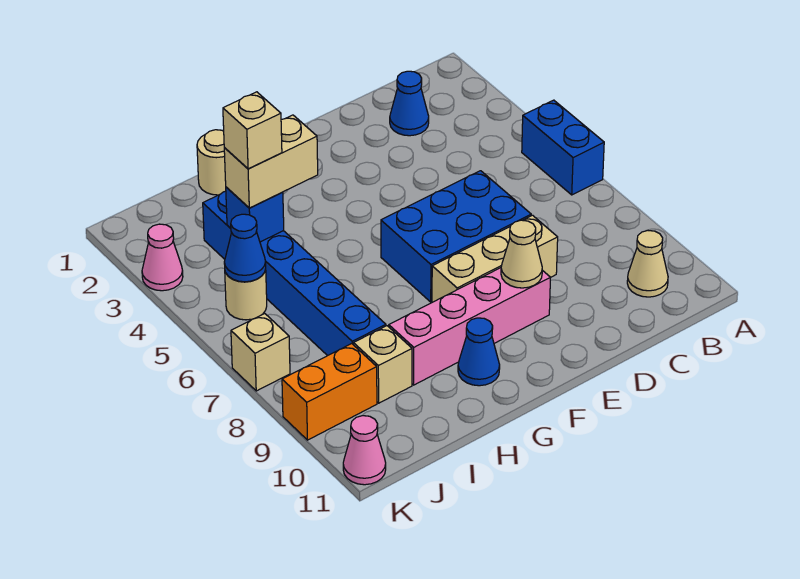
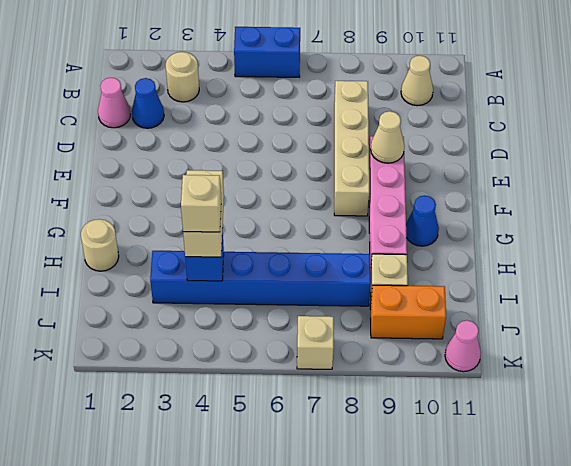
blue brick D6:F7 level 1 -> none
tan brick D8:F8 level 1 -> tan brick C8:F8 level 1
tan round brick J5 level 1 -> tan round brick B3 level 1
blue cone J5 level 2 -> none
orange brick J9:K9 level 1 -> orange brick J9:J10 level 1
pink cone K3 level 1 -> pink cone C1 level 1

